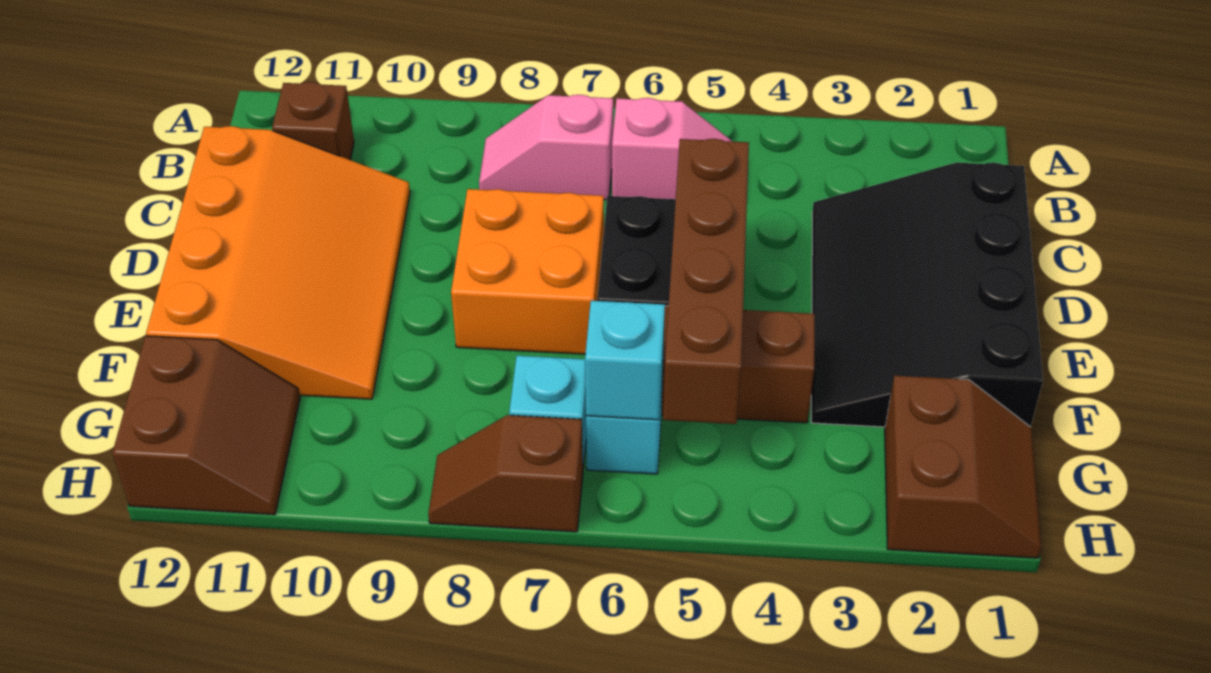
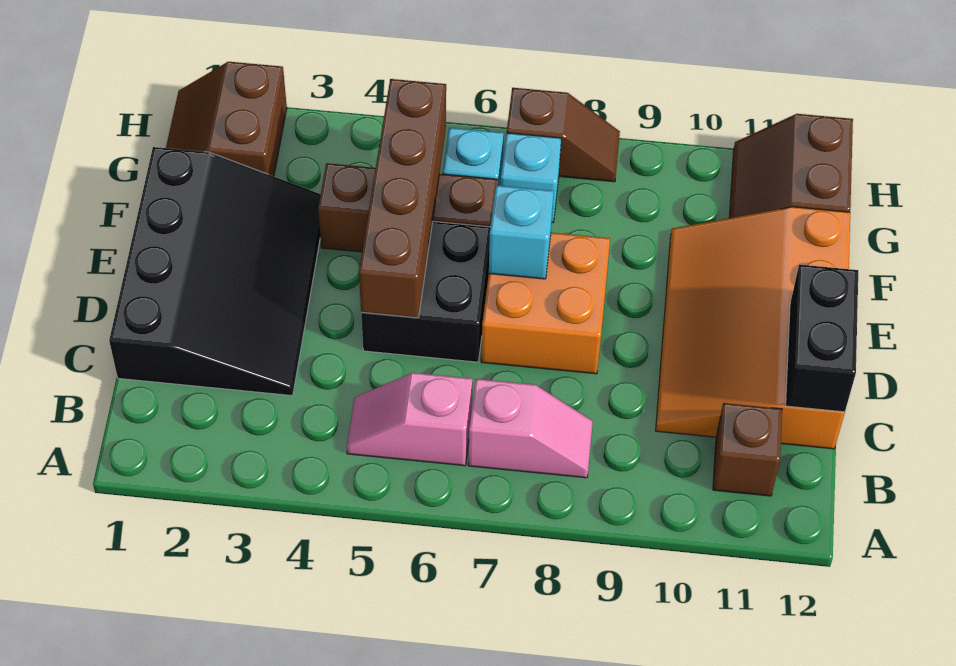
none -> black brick C12:D12 level 2
cyan brick G6 level 2 -> cyan brick E7 level 2

